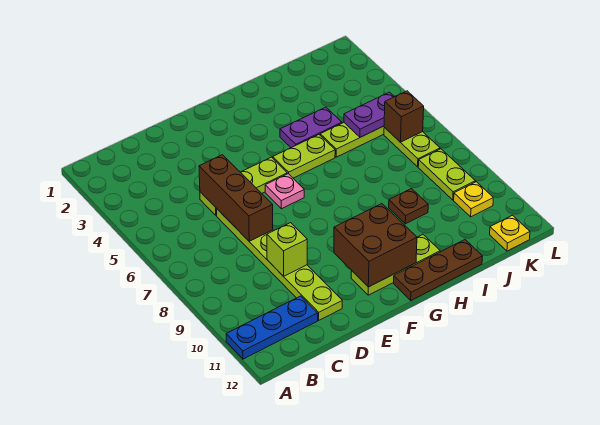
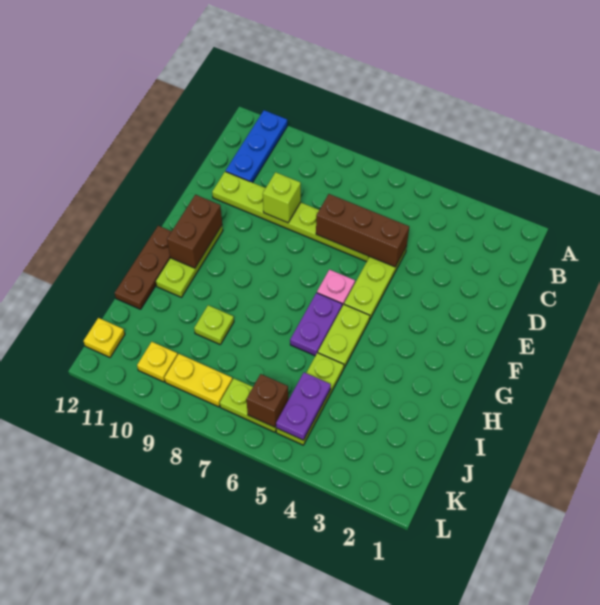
brown brick F10:G11 level 2 -> brown brick F11:G11 level 2
purple plate H4:I4 level 1 -> purple plate G6:H6 level 1
brown plate I9 level 1 -> lime plate I9 level 1
lime plate K8:K9 level 1 -> yellow plate K8:K9 level 1

